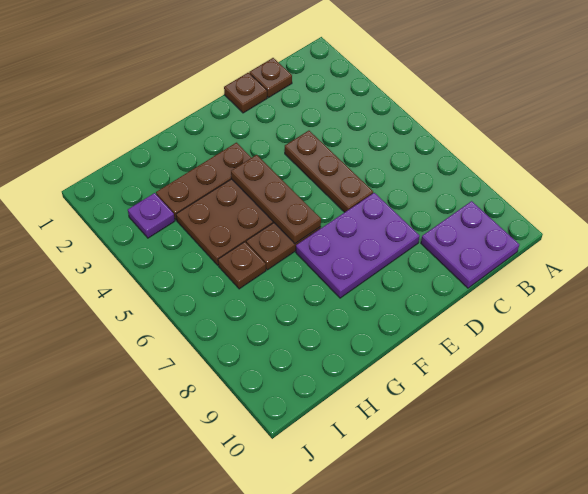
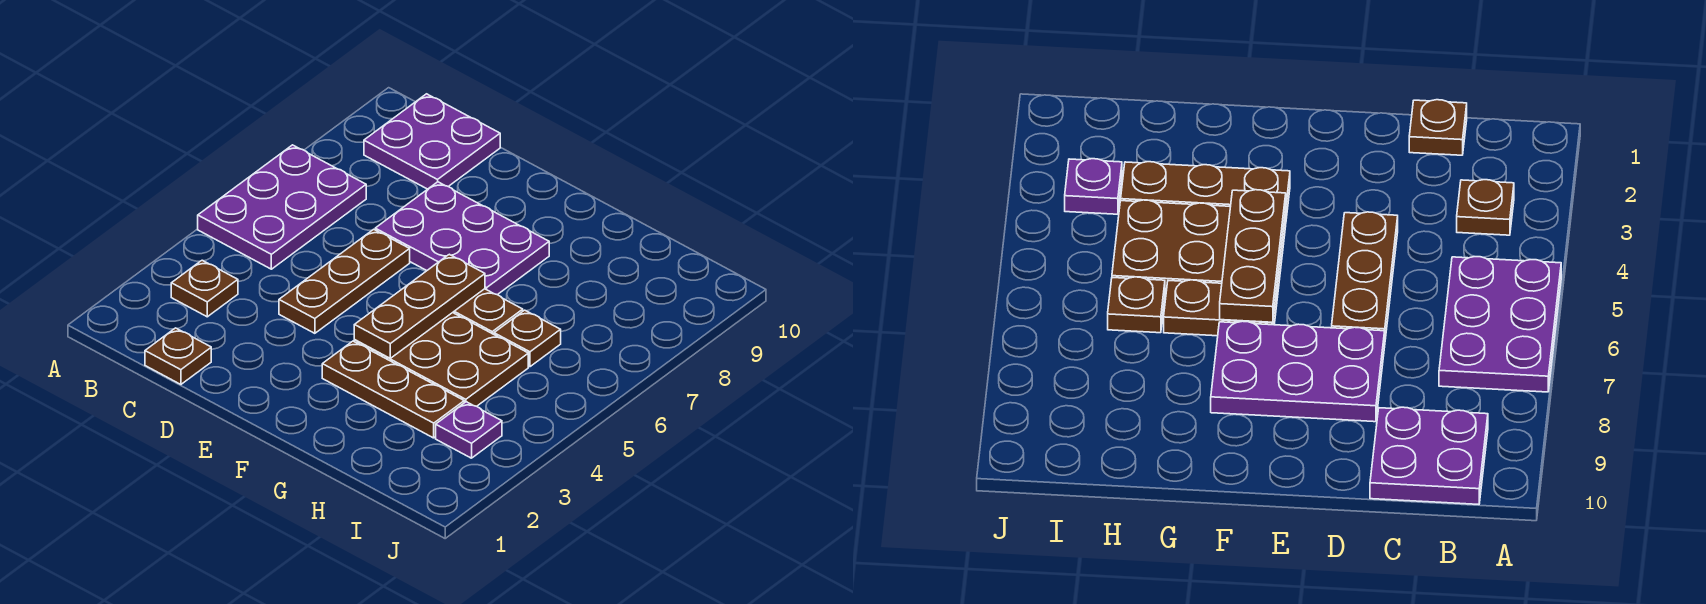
none -> purple plate A5:B7 level 1
brown plate D1 level 1 -> brown plate B3 level 1

